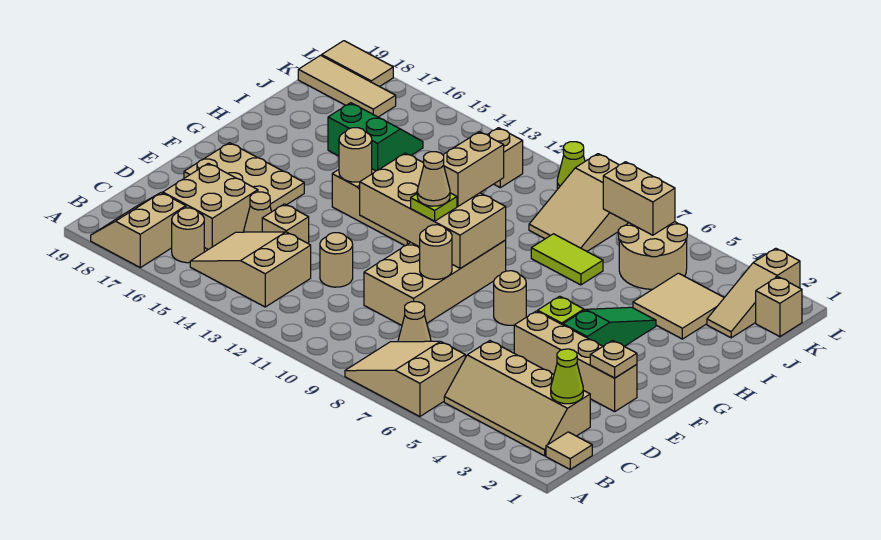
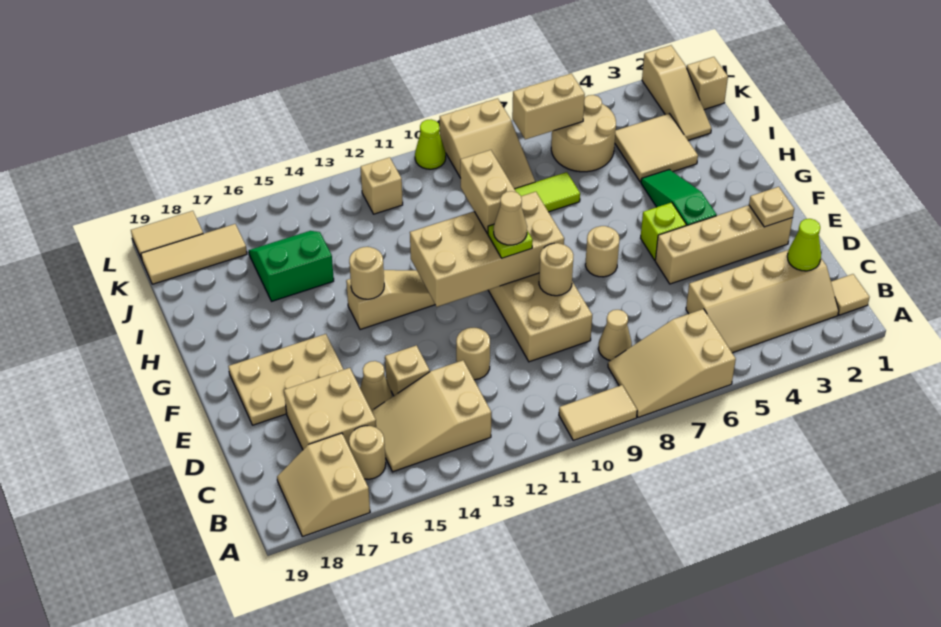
none -> tan tile A9:A10 level 1

